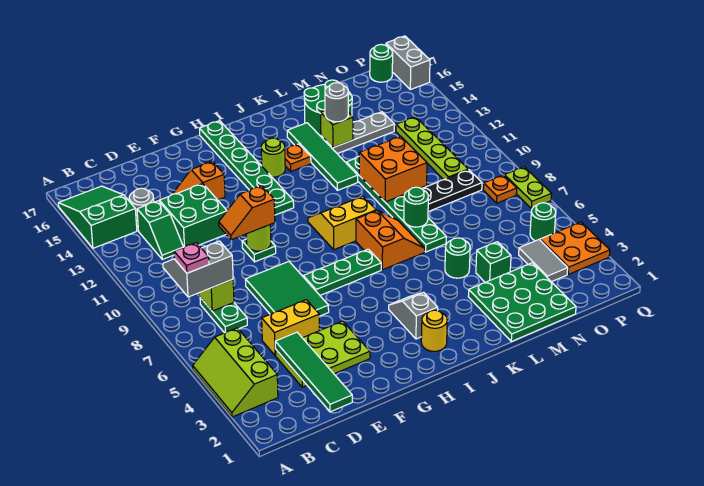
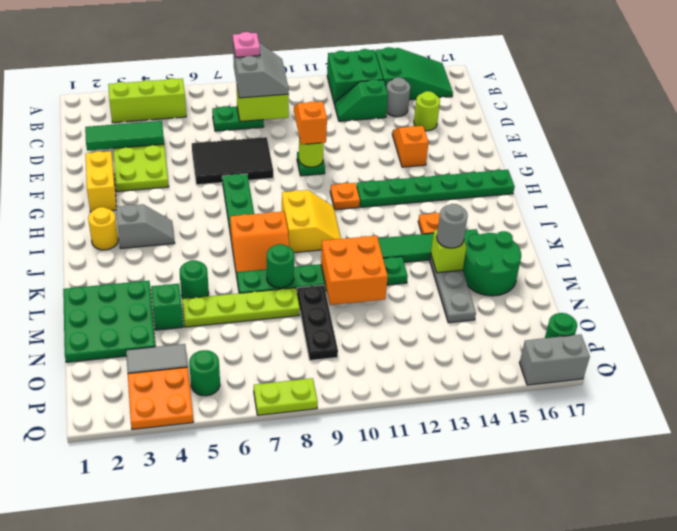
green tile D1:D4 level 2 -> green tile D2:D4 level 2
yellow brick D5:E5 level 1 -> yellow brick F2:G2 level 1
green brick D12:E13 level 1 -> green brick A12:B13 level 1
green tile E6:F8 level 1 -> black tile E6:F8 level 1
lime round brick I14 level 1 -> lime round brick D15 level 1
lime plate O10:O13 level 1 -> lime plate M5:M8 level 1
orange plate P8 level 1 -> orange plate H11 level 1

